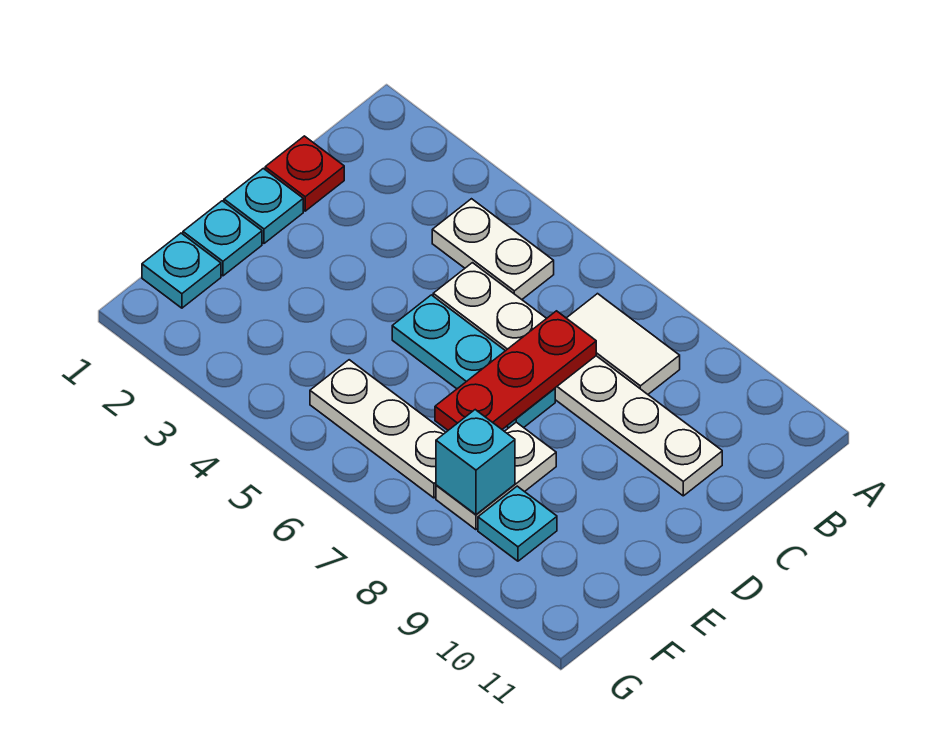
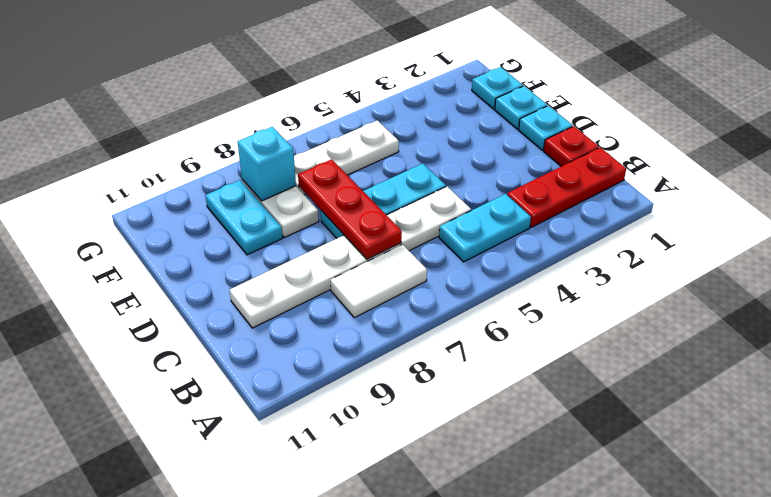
none -> red plate B1:B3 level 1
white plate B4:B5 level 1 -> cyan plate B4:B5 level 1
cyan plate F9 level 1 -> cyan plate E9:F9 level 1

